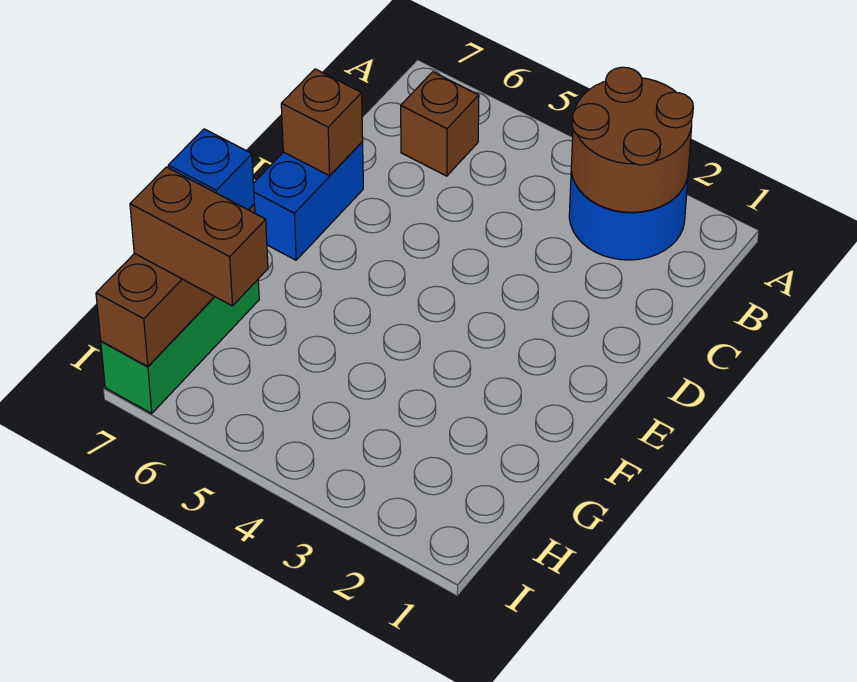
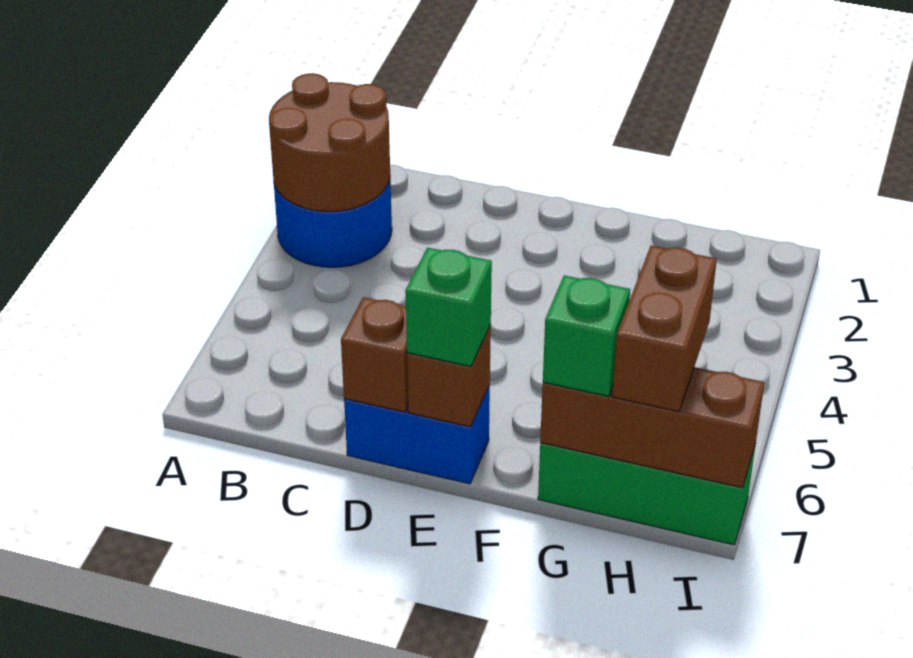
brown brick B6 level 1 -> brown brick E7 level 2
none -> green brick E7 level 3
blue brick G7 level 3 -> green brick G7 level 3

